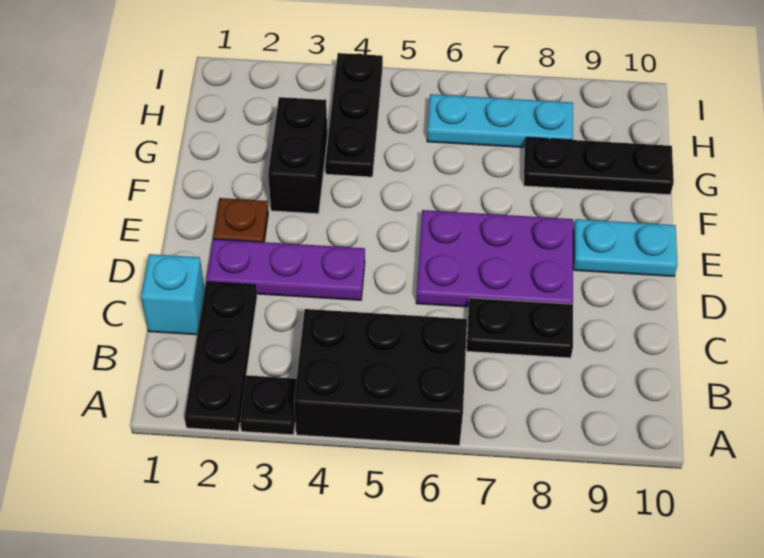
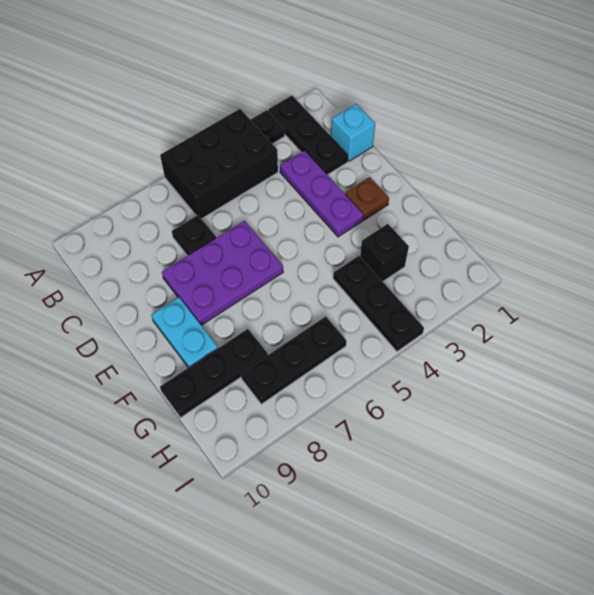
black plate C7:C8 level 1 -> black plate C7 level 1
purple plate D2:D4 level 1 -> purple plate C3:E3 level 1
cyan plate E9:E10 level 1 -> cyan plate E9:F9 level 1
black brick F3:G3 level 1 -> black brick G3 level 1
cyan plate H6:H8 level 1 -> black plate H6:H8 level 1

